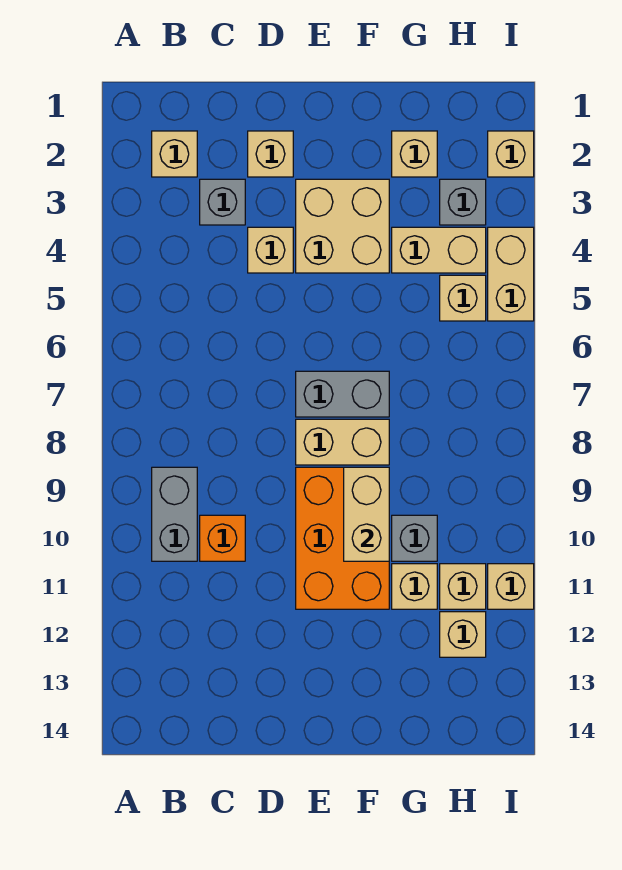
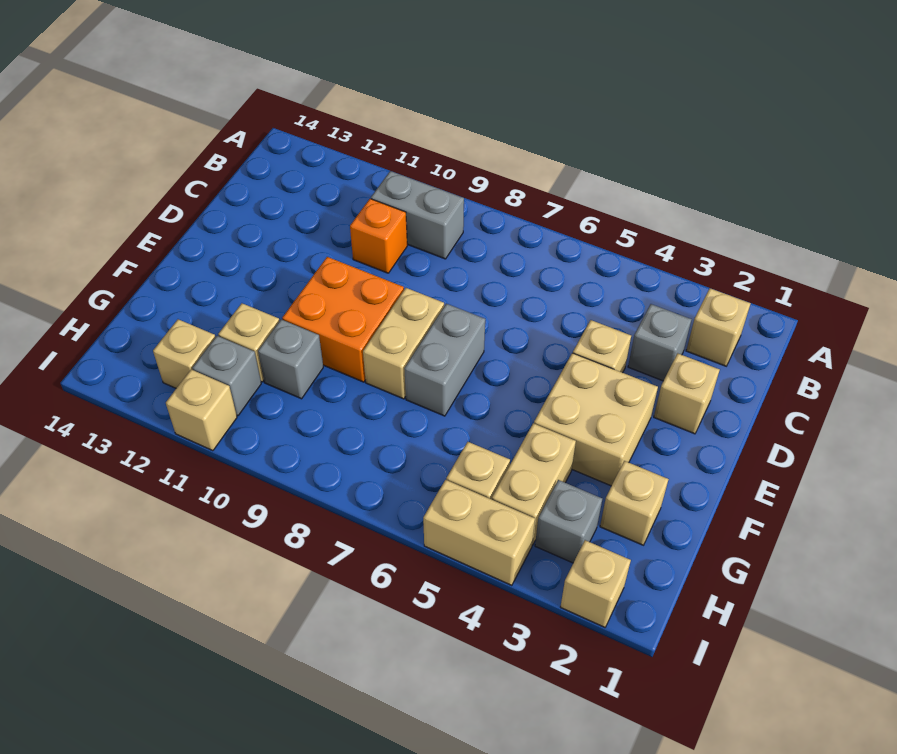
orange brick E9:F11 level 1 -> orange brick E9:F10 level 1
tan brick F9:F10 level 2 -> none
tan brick H11 level 1 -> grey brick H11 level 1

